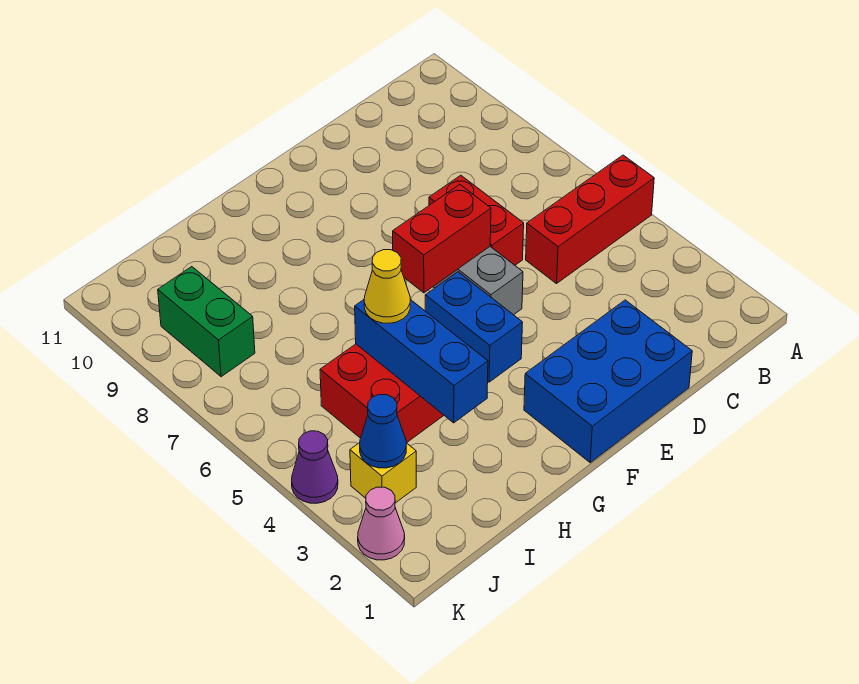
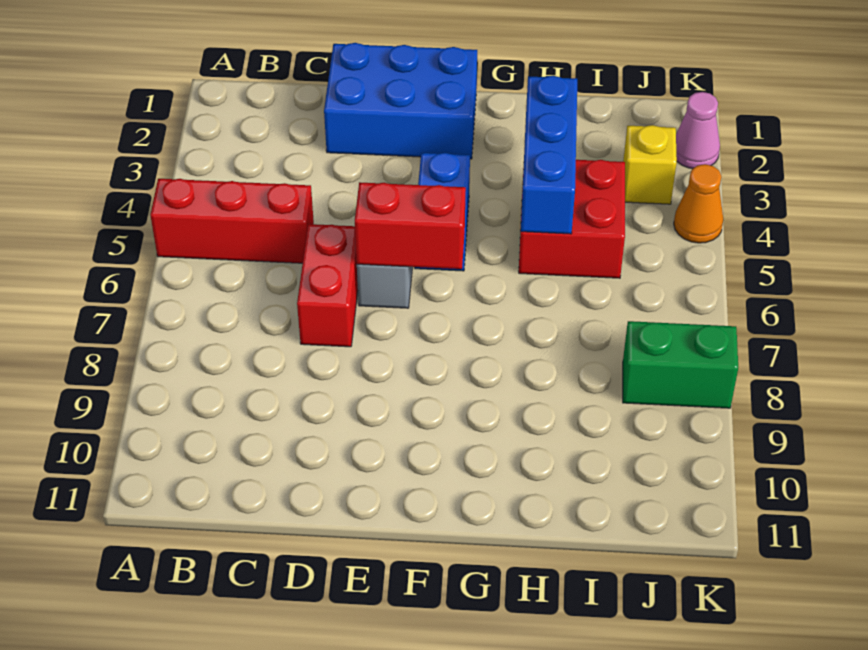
yellow cone H5 level 3 -> none
blue cone J3 level 2 -> none
green brick J8:J9 level 1 -> green brick J8:K8 level 1
purple cone K4 level 1 -> orange cone K4 level 1

